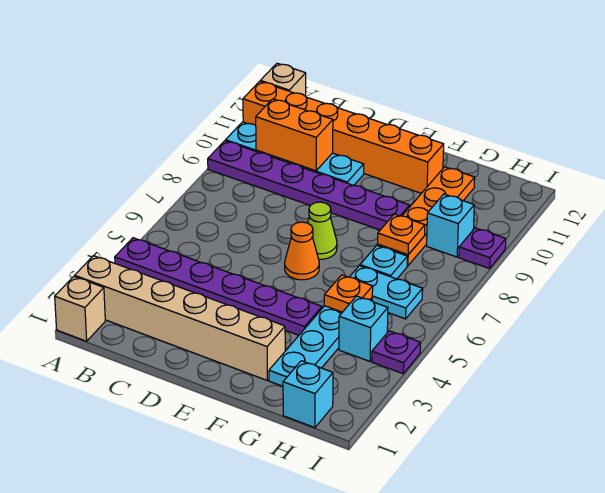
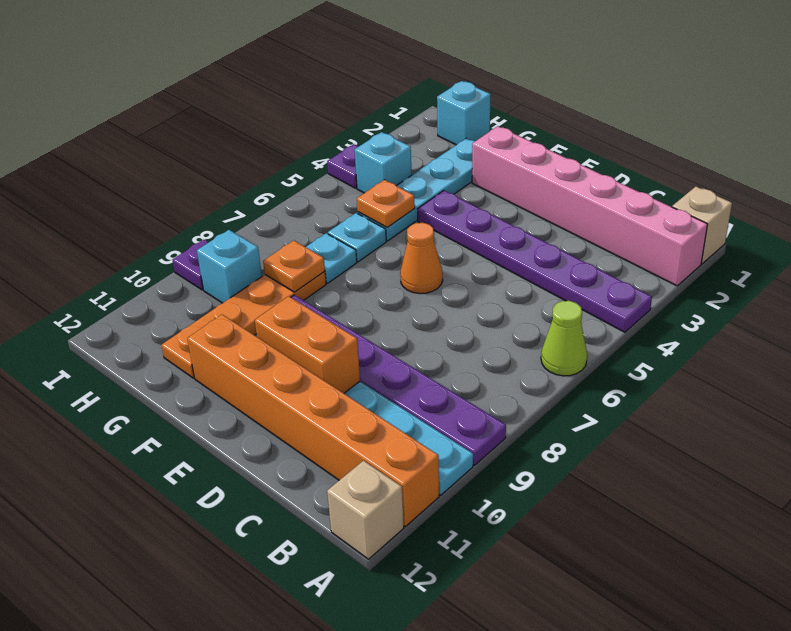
tan brick A2:F2 level 1 -> pink brick A2:F2 level 1
orange brick B10:C10 level 2 -> orange brick D10:E10 level 2
lime cone E7 level 1 -> lime cone A6 level 1
cyan plate G6:H6 level 1 -> cyan plate G6 level 1

